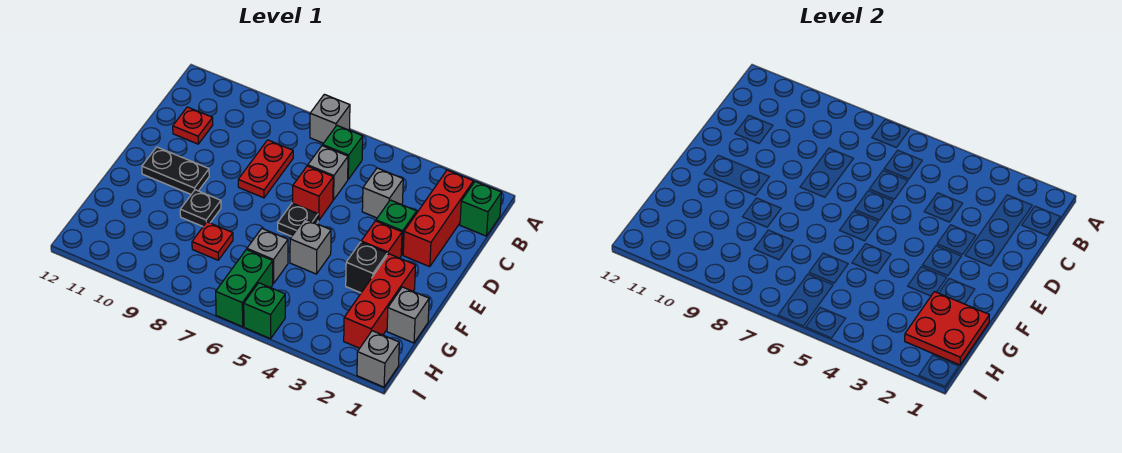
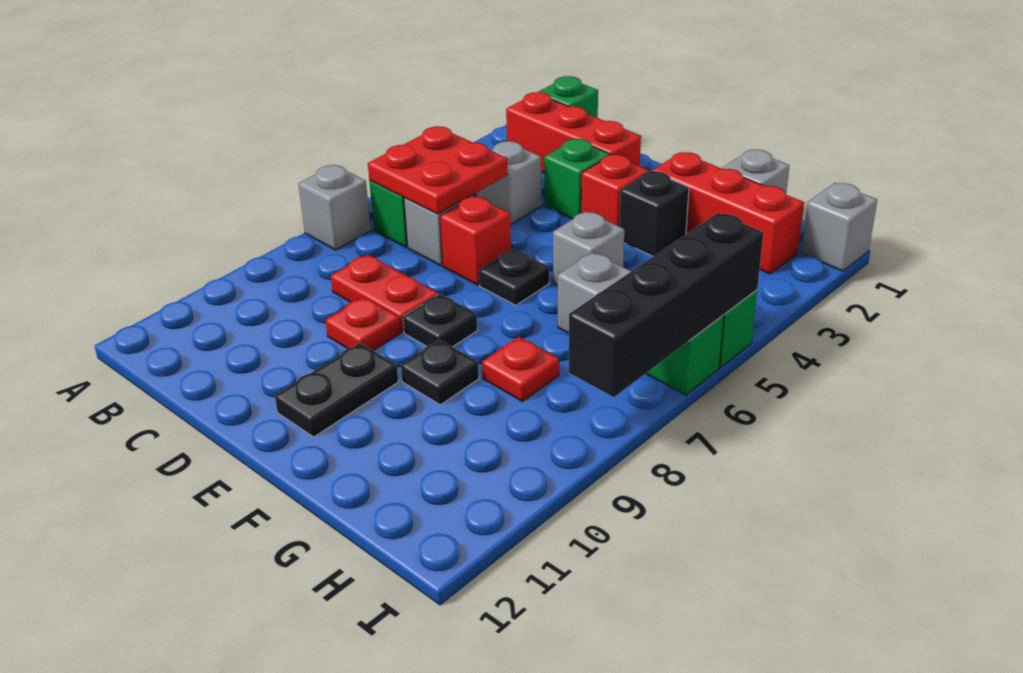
red plate C11 level 1 -> red plate D9 level 1
none -> black plate E8 level 1
red plate G1:H2 level 2 -> red plate B5:C6 level 2
none -> black brick I5:I8 level 2

